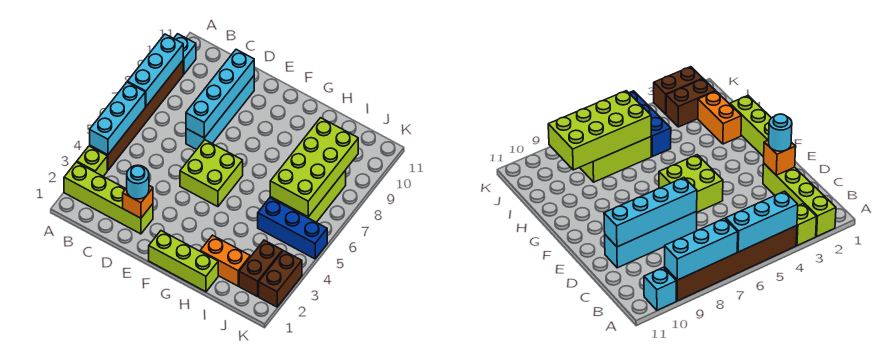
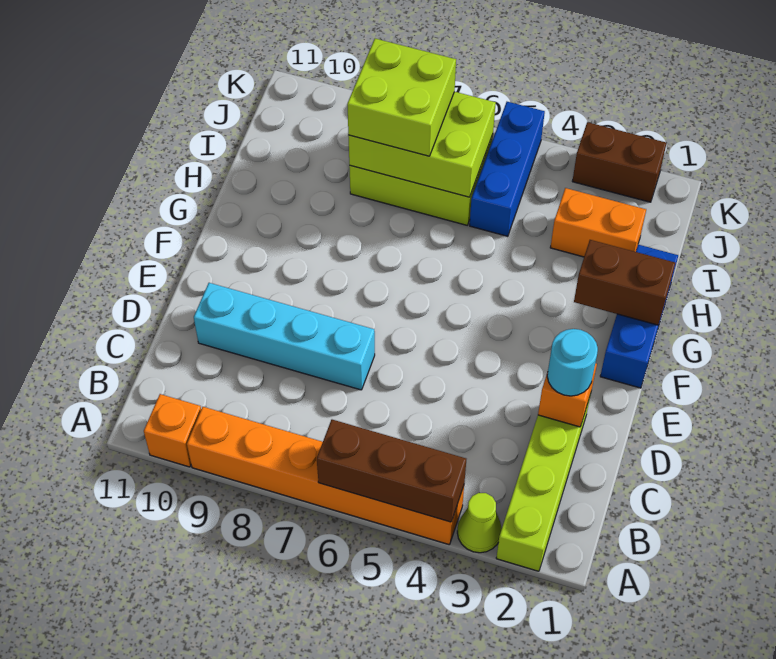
lime brick A3 level 1 -> lime cone A3 level 1
brown brick A4:A9 level 1 -> orange brick A4:A9 level 1
cyan brick A4:A6 level 2 -> brown brick A4:A6 level 2
cyan brick A7:A9 level 2 -> none
cyan brick A10 level 1 -> orange brick A10 level 1
cyan brick D7:D10 level 2 -> none
lime brick E5:F6 level 1 -> lime brick I7:J8 level 3
lime brick F1:H1 level 1 -> blue brick F1:H1 level 1
orange brick H2:I2 level 1 -> orange brick I2:I3 level 1
lime brick I6:J9 level 2 -> lime brick I6:J8 level 2
brown brick J2:J3 level 1 -> brown brick G1:G2 level 2

